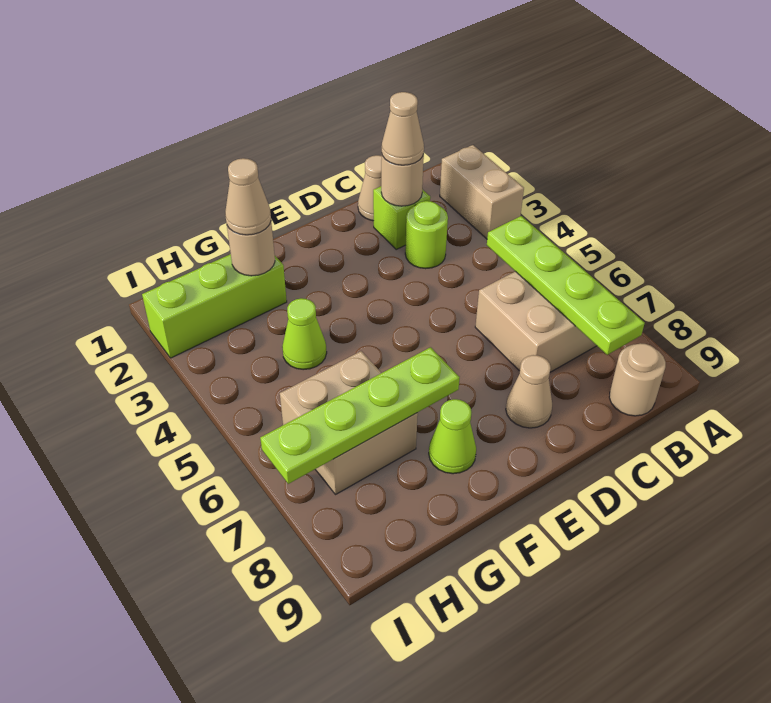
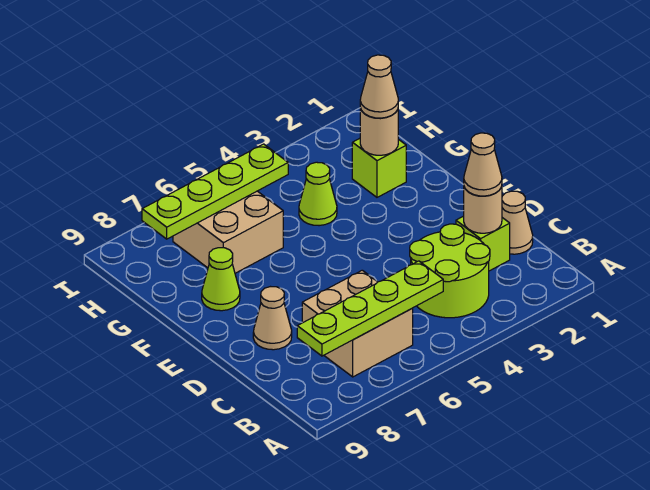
tan brick A2:A3 level 1 -> none
tan round brick B9 level 1 -> none
lime round brick C3 level 1 -> lime round brick B3:C4 level 1
lime plate F7:I7 level 2 -> lime plate H5:H8 level 2
lime brick G2:I2 level 1 -> lime brick G2 level 1

